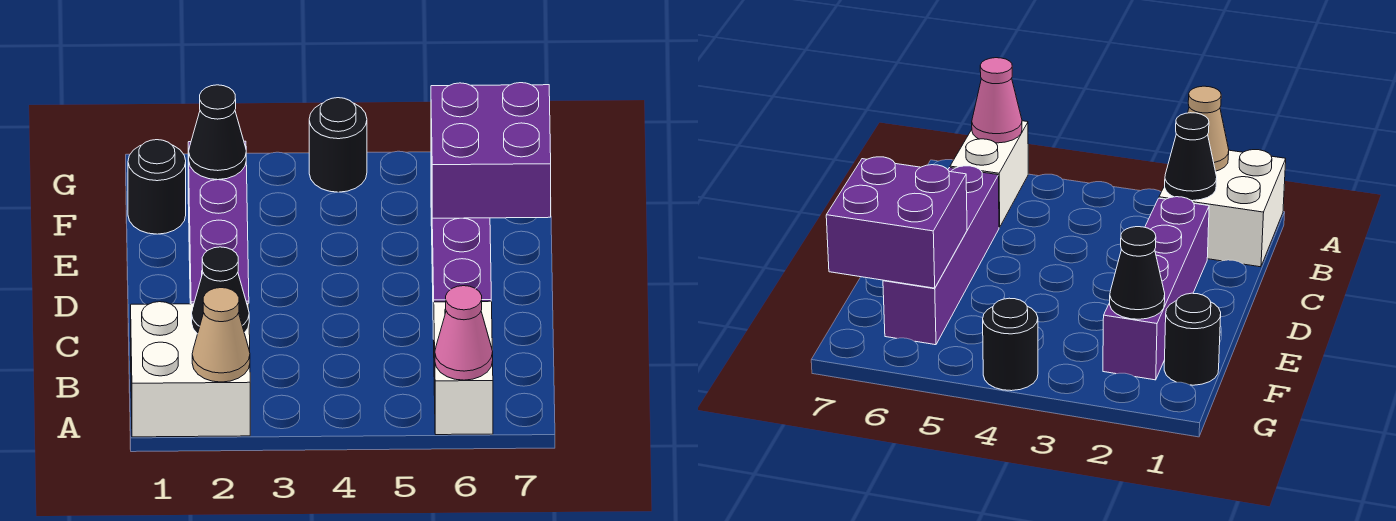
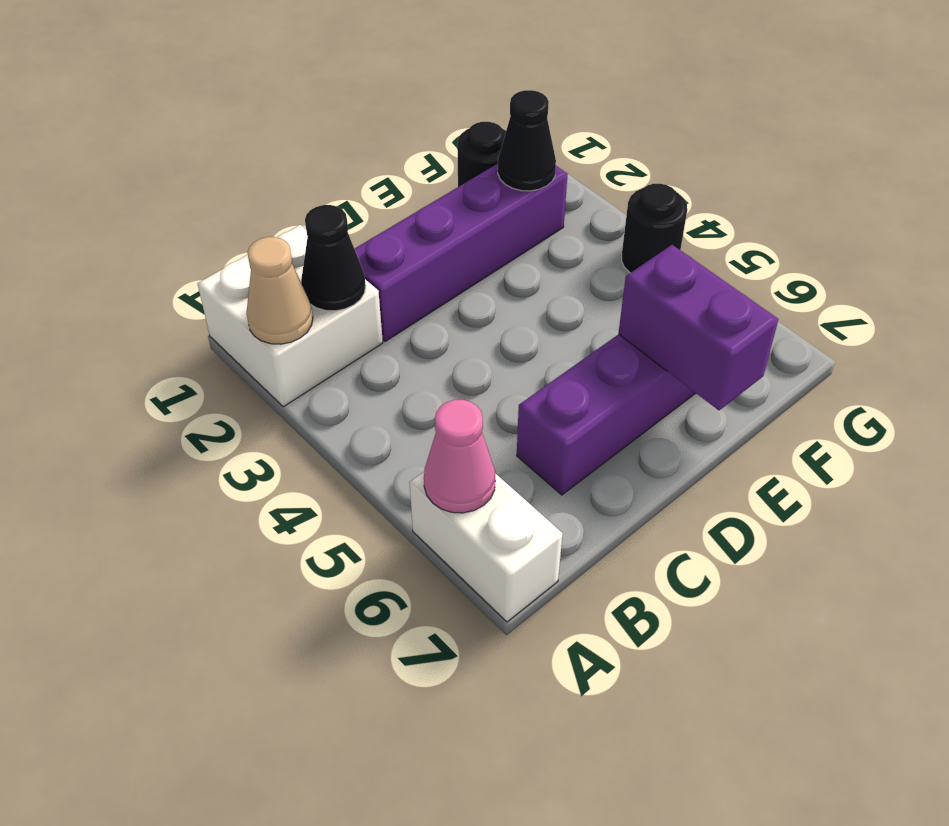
white brick A6:B6 level 1 -> white brick A6:A7 level 1
purple brick E6:F7 level 2 -> purple brick E6:E7 level 2

